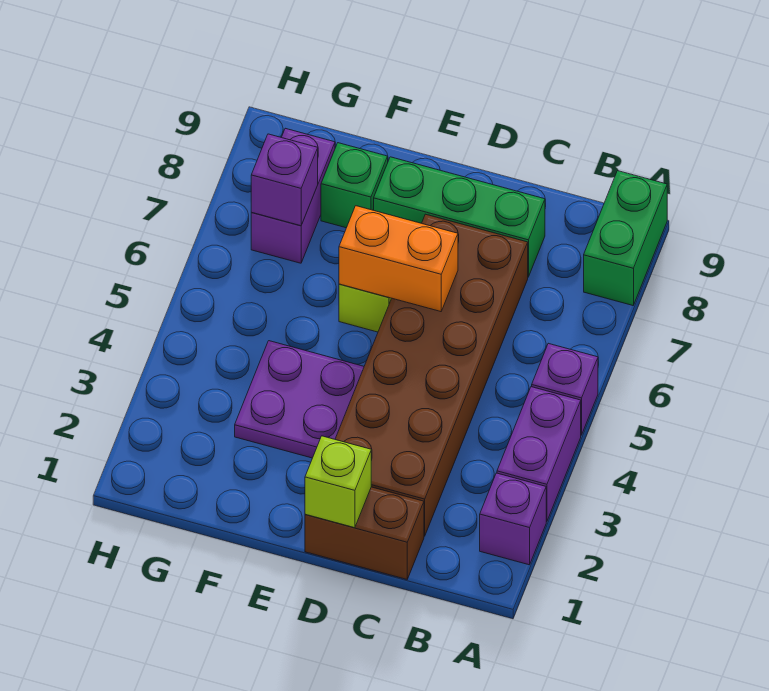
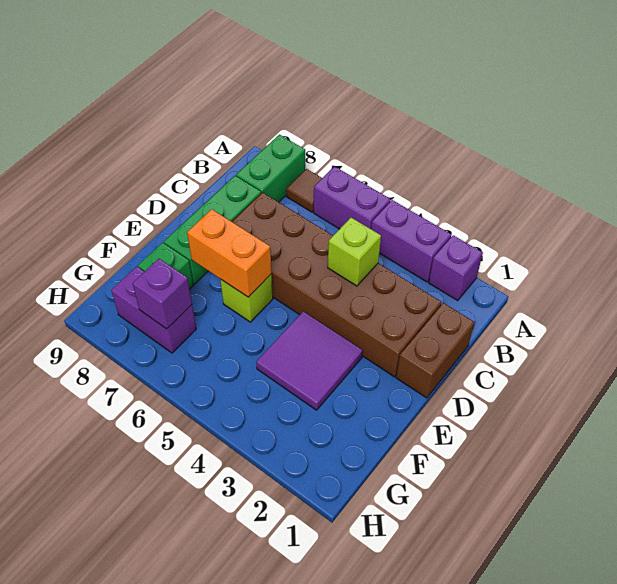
purple brick A5 level 1 -> purple brick A5:A6 level 1
none -> brown tile A7 level 1
green brick A8:A9 level 1 -> green brick A8:B8 level 1
lime brick D1 level 2 -> lime brick C4 level 2
orange brick D6:E6 level 2 -> orange brick E6:E7 level 2
purple plate E3:F4 level 1 -> purple tile E3:F4 level 1

